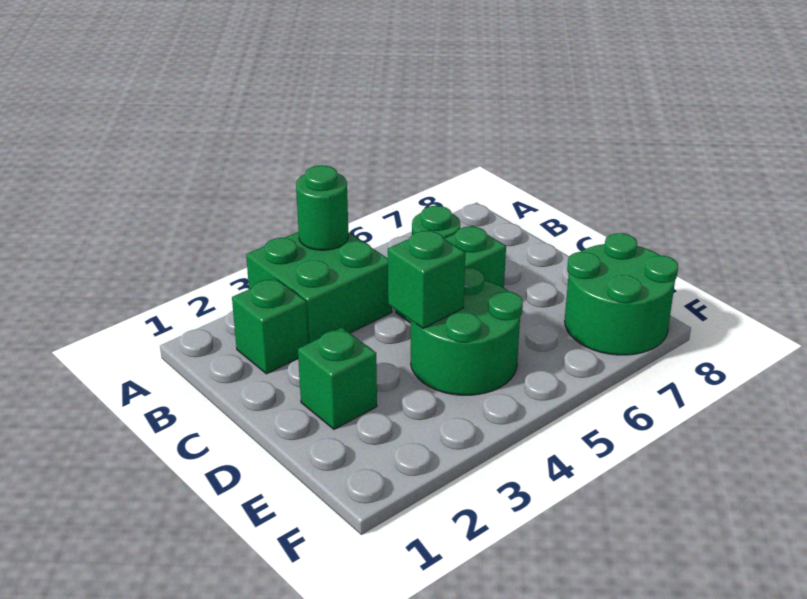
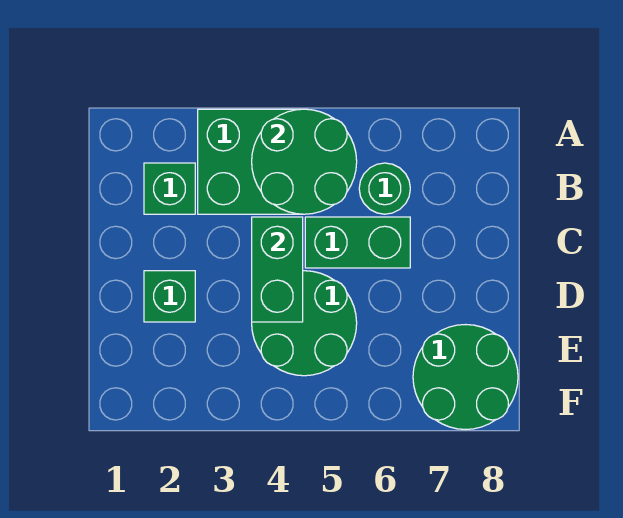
green round brick A4 level 2 -> green round brick A4:B5 level 2
green brick D4 level 2 -> green brick C4:D4 level 2

